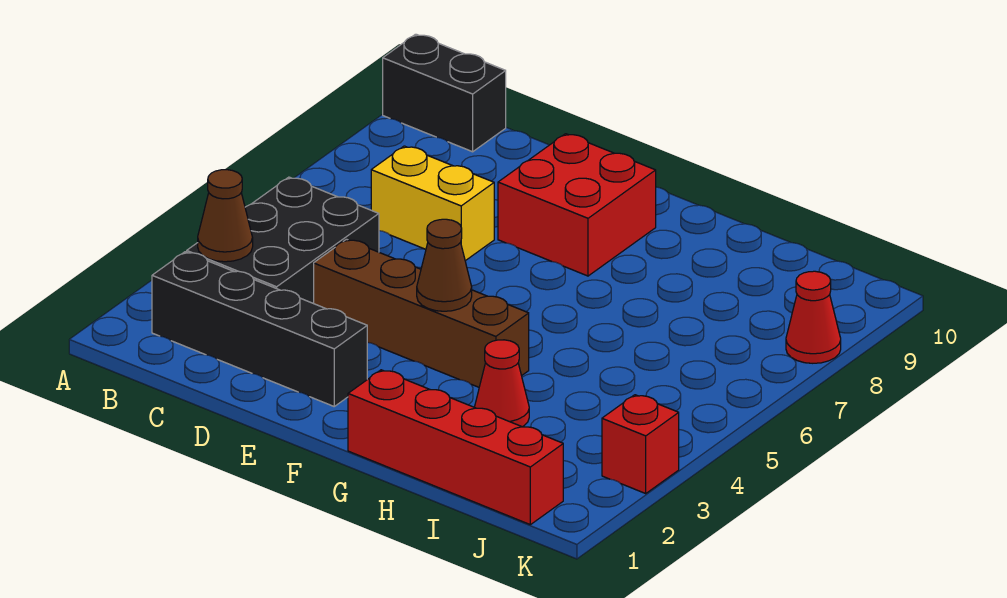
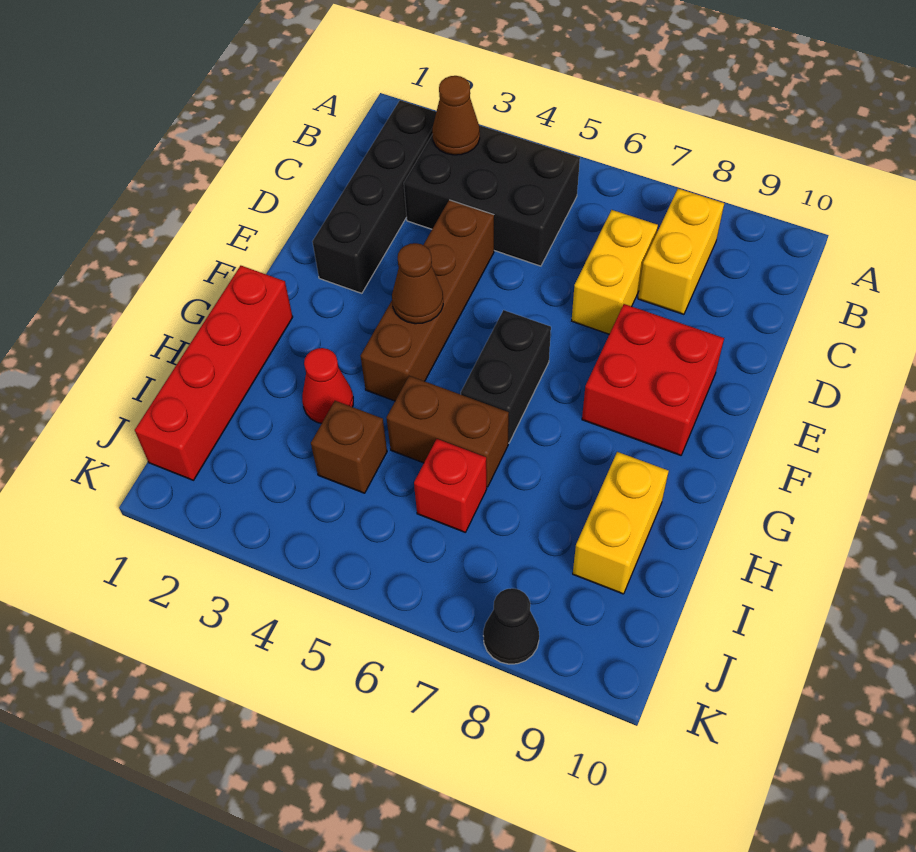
black brick A10:B10 level 1 -> black brick F6:G6 level 1
none -> yellow brick B8:C8 level 1
none -> brown brick H5:H6 level 1
none -> yellow brick H9:I9 level 1
none -> brown brick I4 level 1
red brick K3 level 1 -> red brick I6 level 1
red cone K8 level 1 -> black cone K8 level 1

